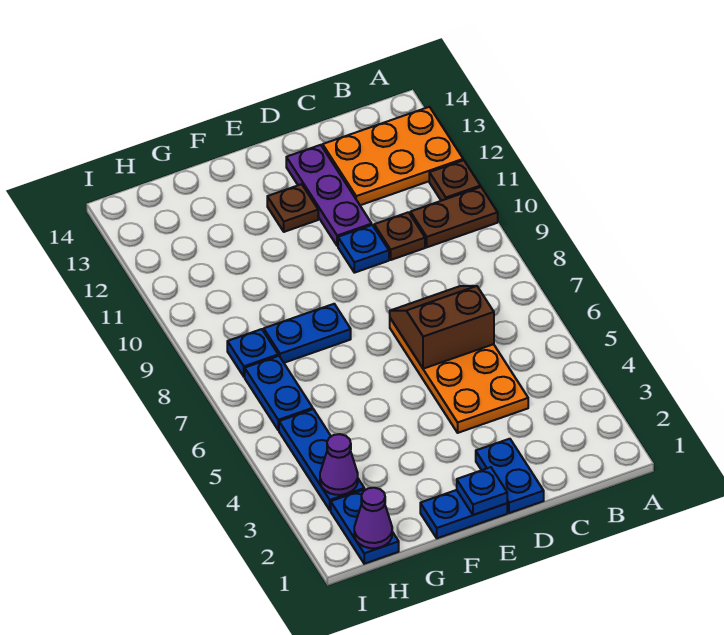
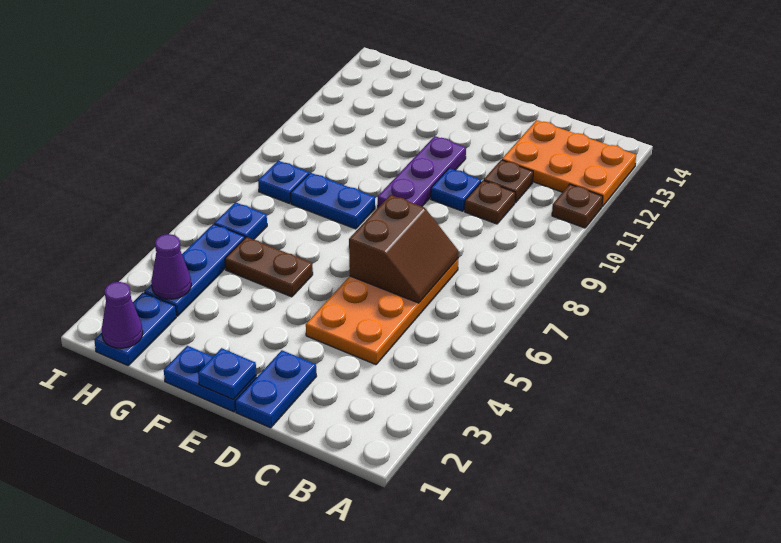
brown plate A10:B10 level 1 -> brown plate F5:G5 level 1
brown slope C6:D7 level 2 top 6 -> brown slope C6:D7 level 2 top D
purple plate D11:D13 level 1 -> purple plate E9:E11 level 1
brown plate E12 level 1 -> brown plate C11 level 1
blue plate H6:H7 level 1 -> blue plate H6 level 1

